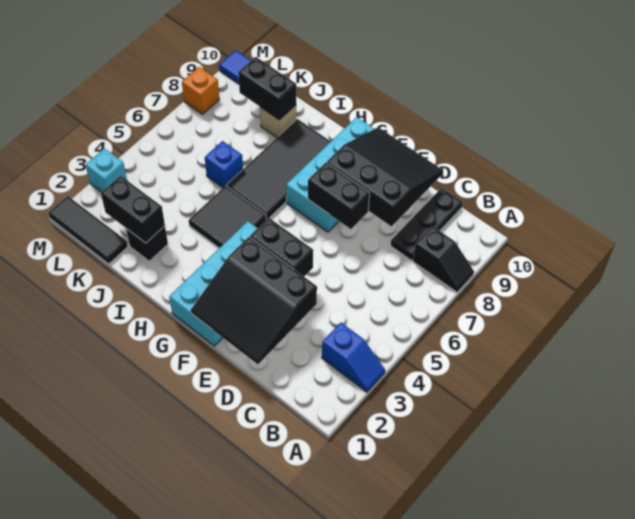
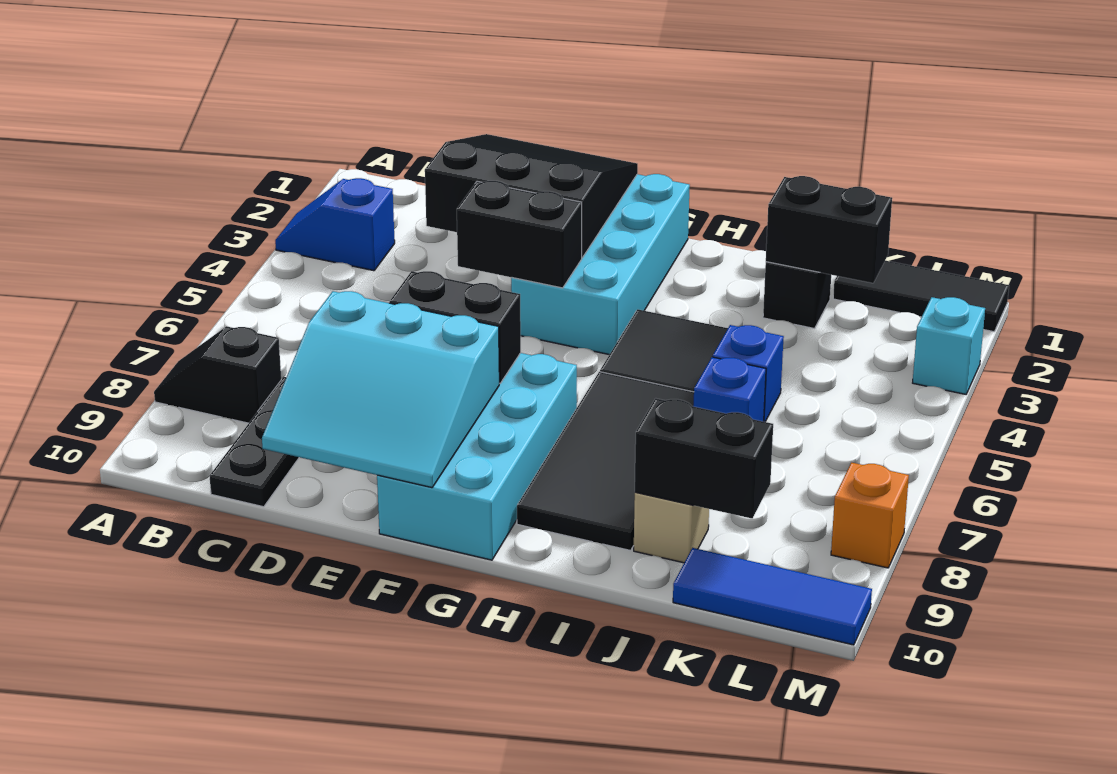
black slope D8:F10 level 2 top 8 -> cyan slope D8:F10 level 2 top 8
none -> blue brick J5 level 1

